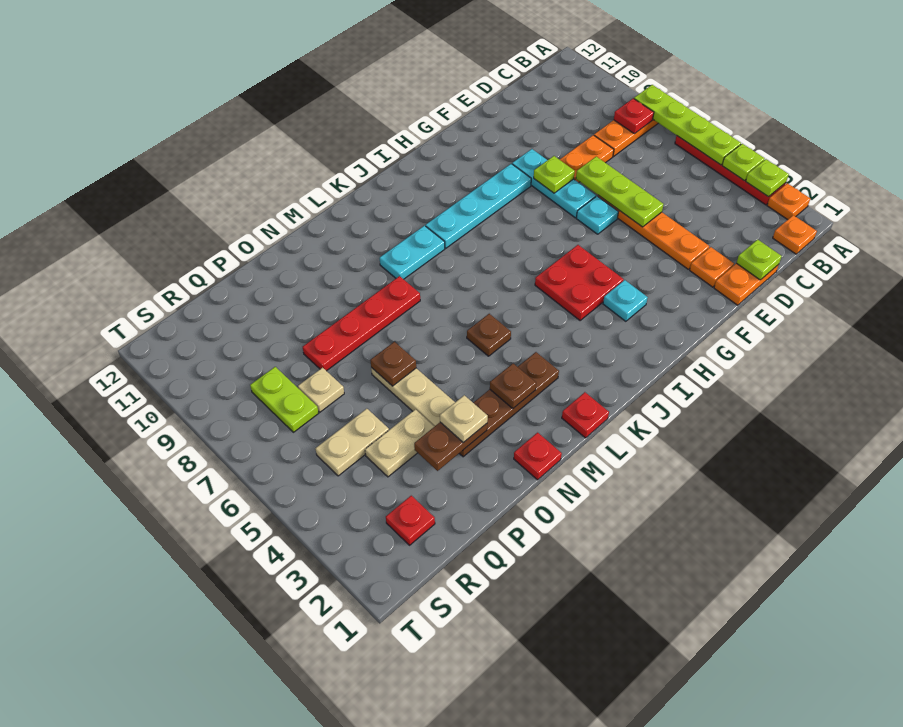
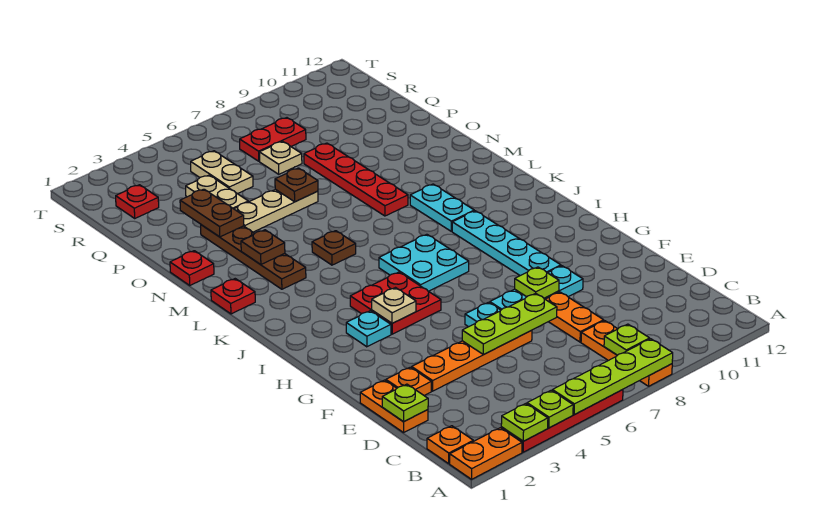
orange plate A2 level 1 -> orange plate A1:A2 level 1
red plate B8 level 2 -> lime plate B8 level 2
none -> cyan plate I6:J7 level 1
tan plate O3 level 3 -> tan plate H4 level 2
lime plate R7:R8 level 1 -> red plate R7:R8 level 1

